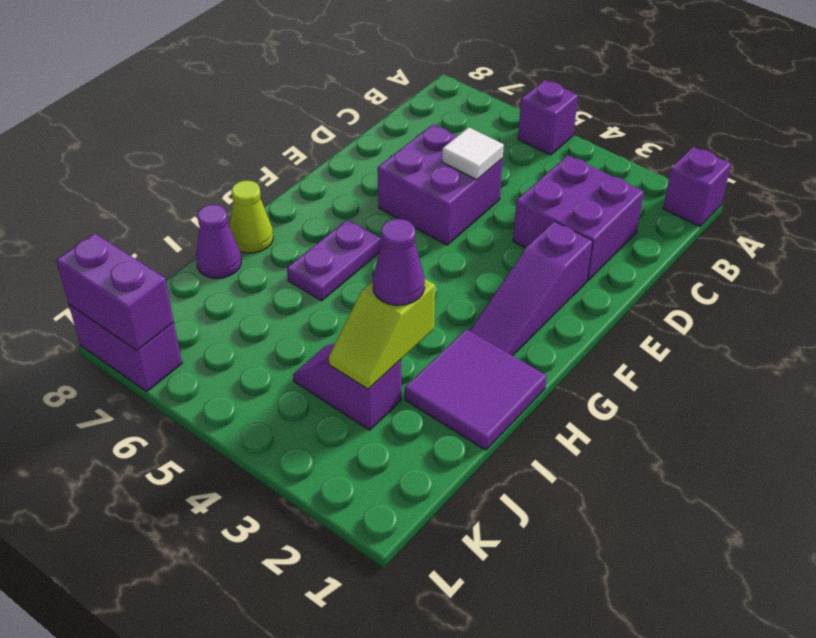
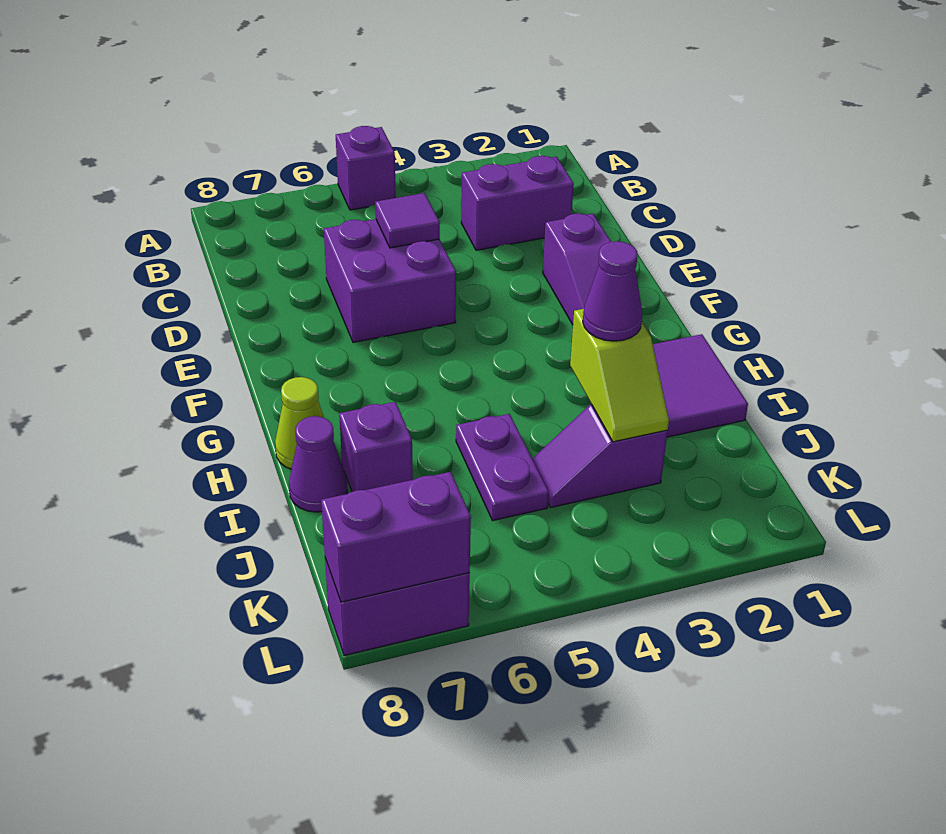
purple brick A1 level 1 -> purple brick I7 level 1
purple brick C2:D3 level 1 -> purple brick C2:C3 level 1
white tile D5 level 2 -> purple tile D5 level 2
purple plate G6:H6 level 1 -> purple plate I5:J5 level 1

